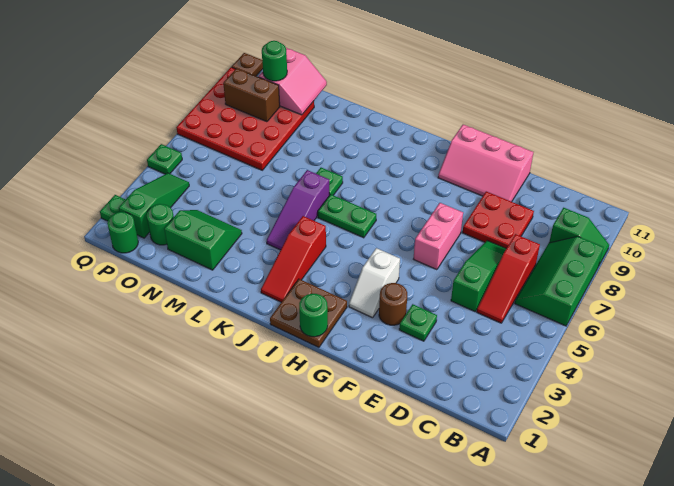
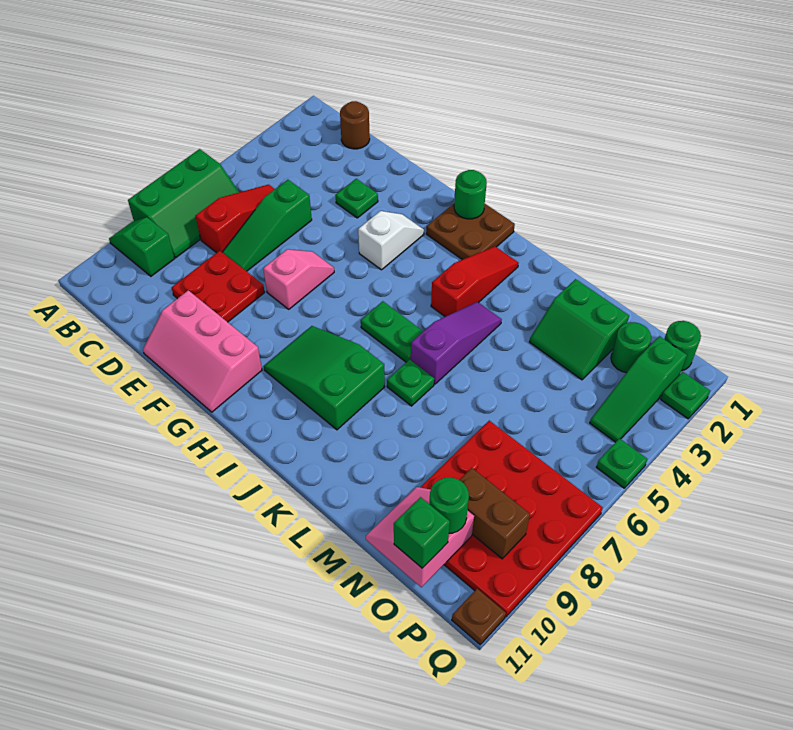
pink slope E10:G11 level 1 top 11 -> pink slope E10:G11 level 1 top 10
brown round brick F3 level 1 -> brown round brick C1 level 1
pink brick F6:F7 level 1 -> pink slope F6:F7 level 1 top 7
none -> green slope H8:J9 level 1 top J
none -> green brick O11 level 3

